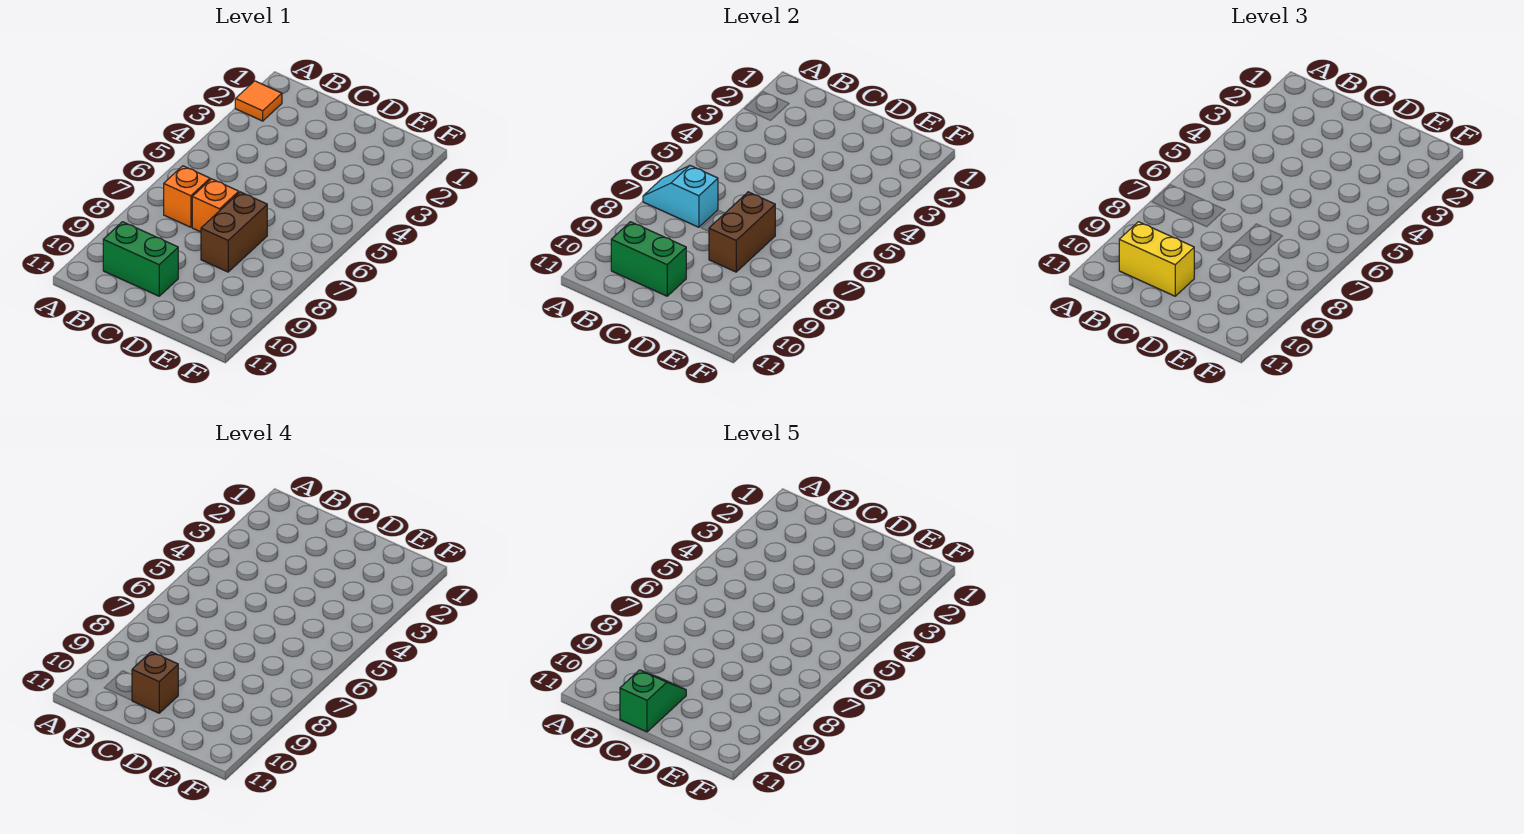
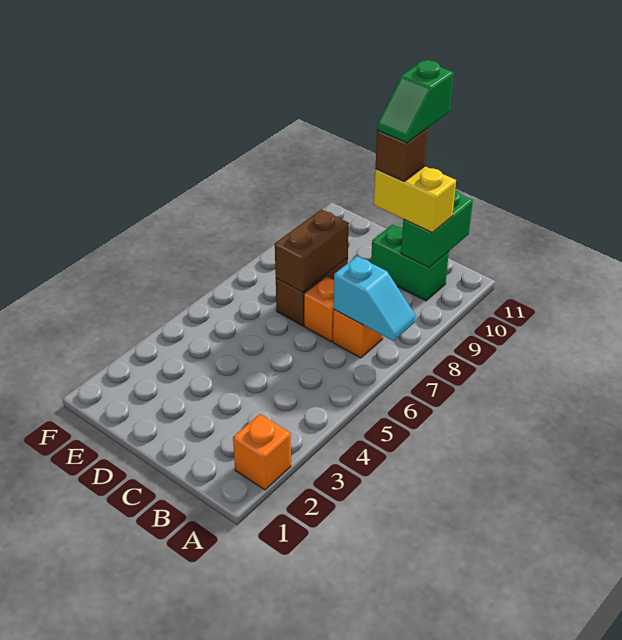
orange tile A2 level 1 -> orange brick A2 level 1
green brick B10:C10 level 2 -> green brick B10:B11 level 2

